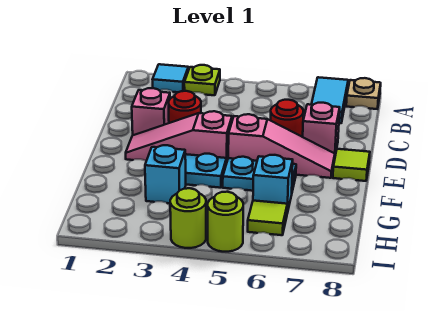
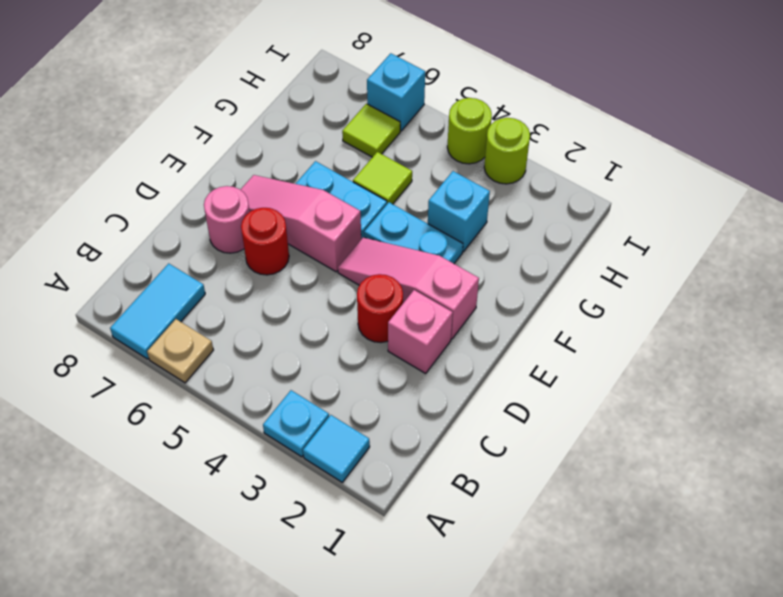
lime plate A3 level 1 -> cyan plate A3 level 1
tan plate A8 level 1 -> tan plate A6 level 1
pink brick D7 level 1 -> pink round brick D7 level 1
pink slope E2:E4 level 1 top 4 -> pink slope E2:E4 level 1 top 2
lime tile E8 level 1 -> lime tile G5 level 1
cyan brick G6 level 1 -> cyan brick I6 level 1
lime round brick I5 level 1 -> lime round brick I3 level 1

